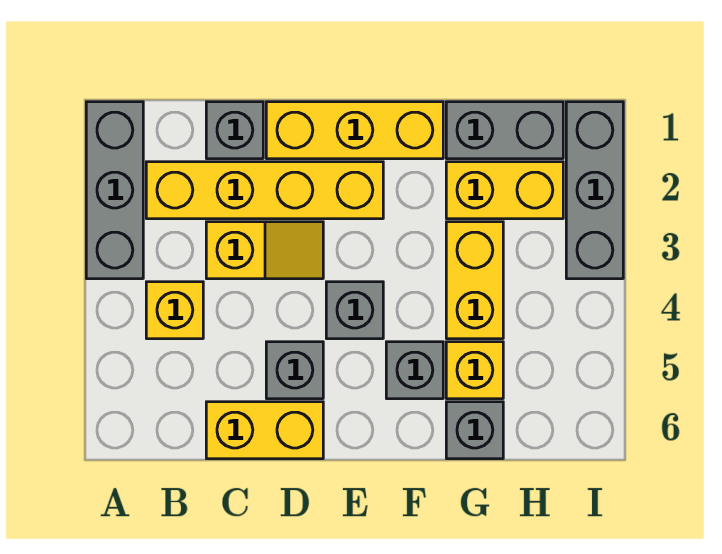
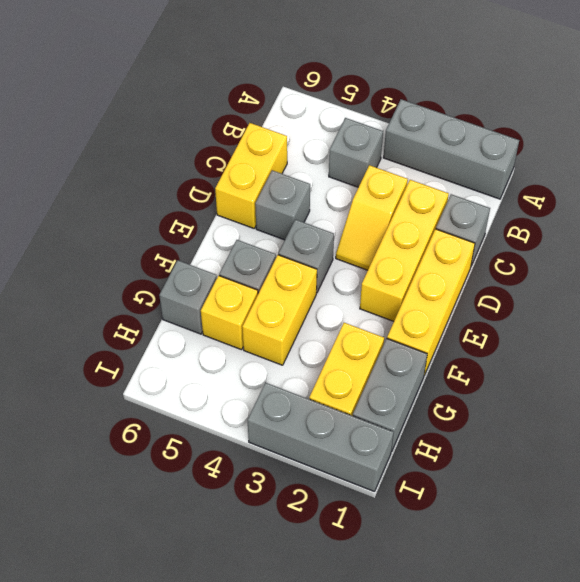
yellow brick B2:E2 level 1 -> yellow brick C2:E2 level 1
yellow brick B4 level 1 -> grey brick B4 level 1
yellow brick G3:G4 level 1 -> yellow brick F4:G4 level 1

